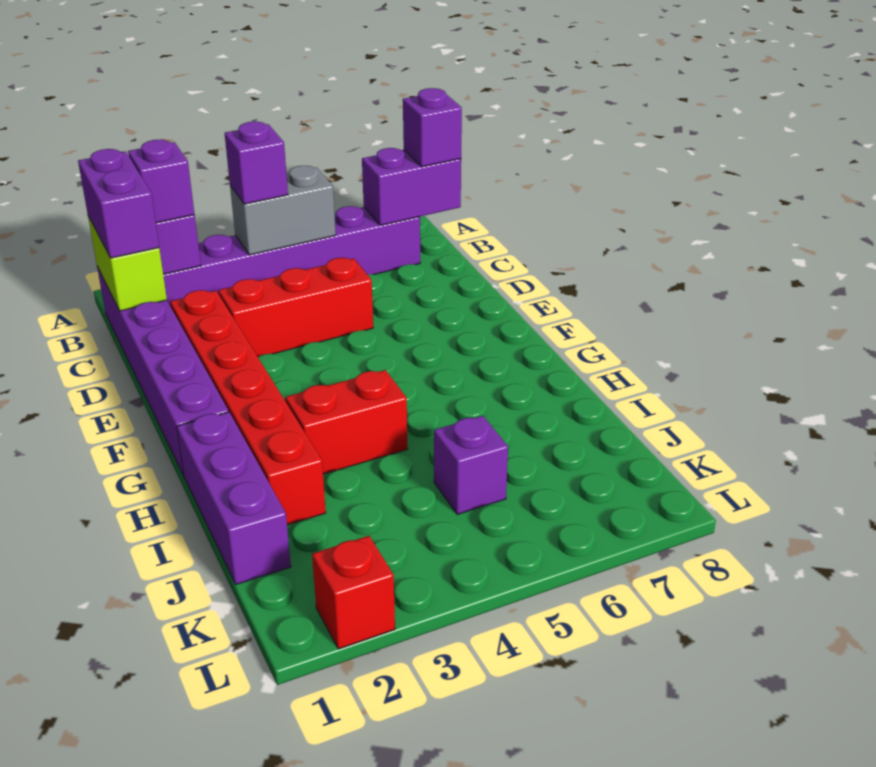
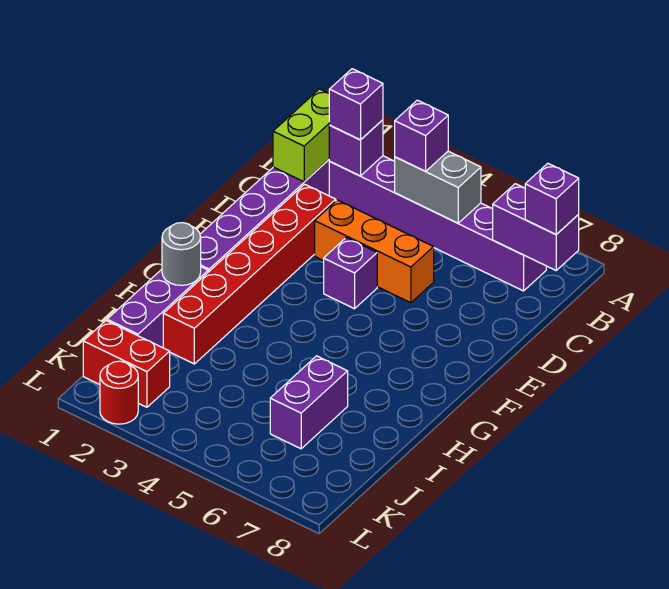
purple brick B1:C1 level 3 -> purple brick I6:J6 level 1
red brick D3:D5 level 1 -> orange brick D3:D5 level 1
none -> grey round brick H1 level 2
red brick H3:H4 level 1 -> red brick K1:K2 level 1
purple brick J5 level 1 -> purple brick E4 level 1
red brick L2 level 1 -> red round brick L2 level 1

